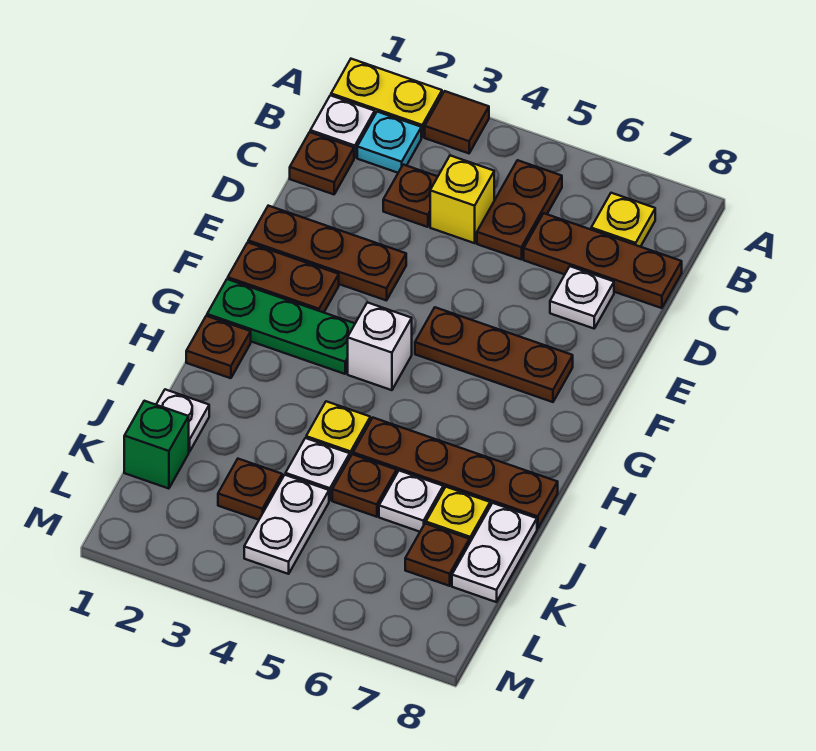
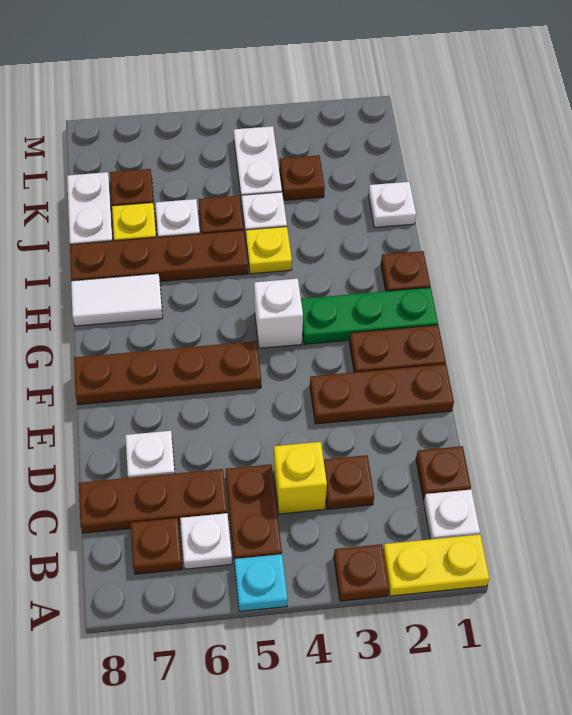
brown tile A3 level 1 -> brown plate A3 level 1
cyan plate B2 level 1 -> cyan plate A5 level 1
none -> white plate B6 level 1
yellow plate B7 level 1 -> brown plate B7 level 1
brown plate F5:F7 level 1 -> brown plate F5:F8 level 1
none -> white tile H7:H8 level 1
green brick K1 level 1 -> none

